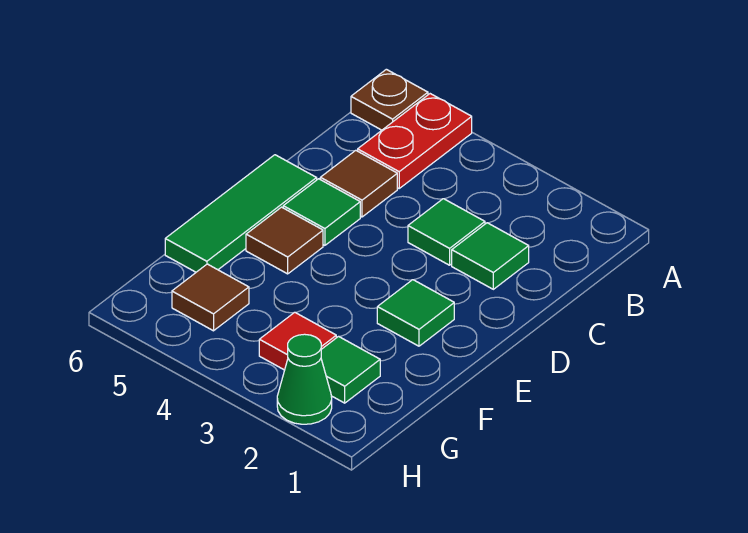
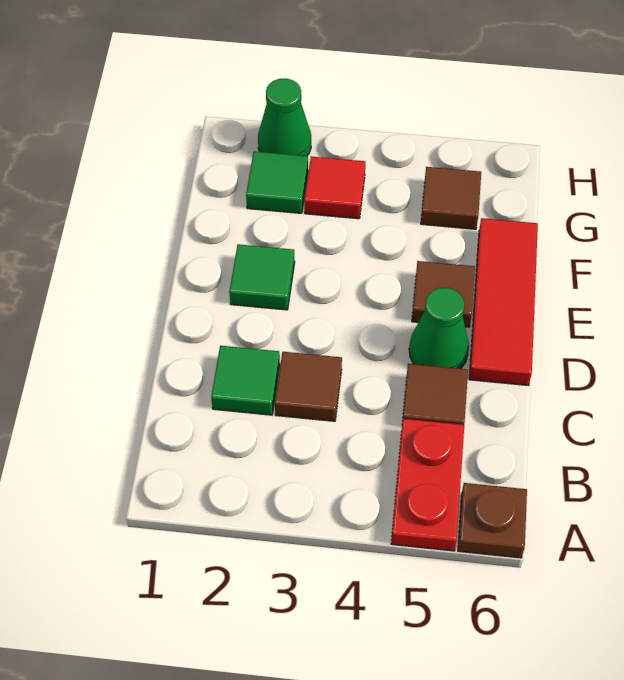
green tile C3 level 1 -> brown tile C3 level 1
green tile D5 level 1 -> green cone D5 level 1
green tile D6:F6 level 1 -> red tile D6:F6 level 1

